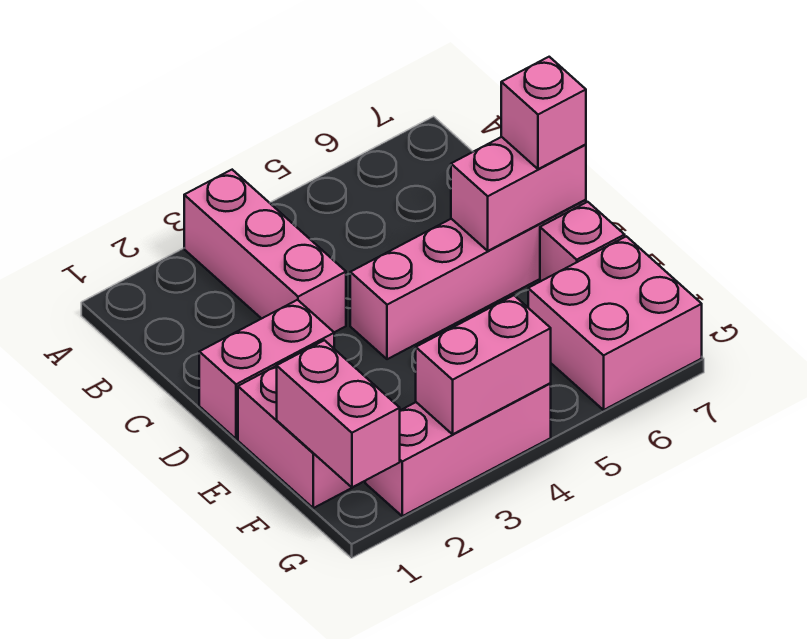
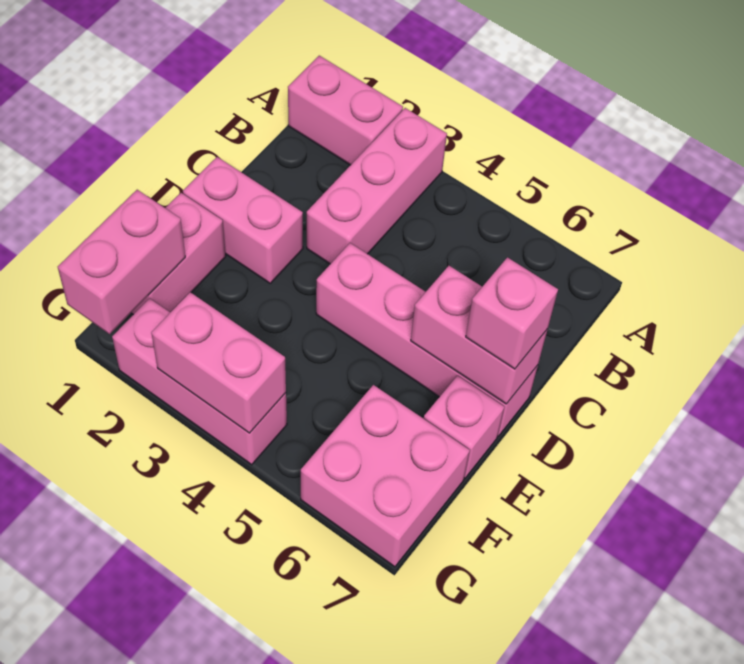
none -> pink brick A1:A2 level 1

